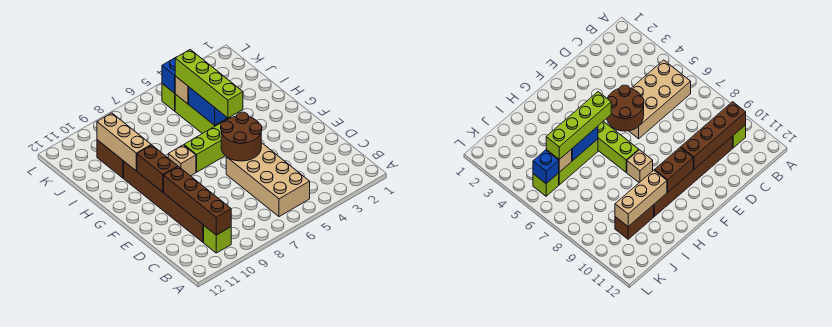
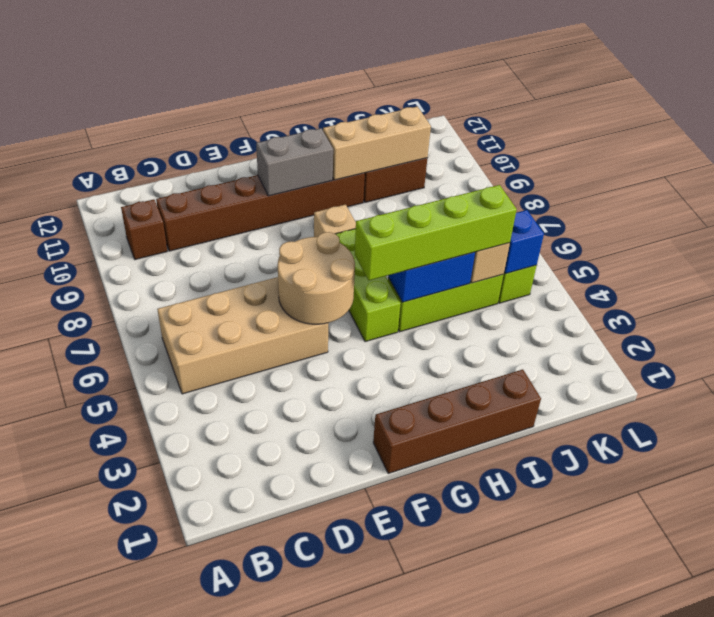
lime brick B10 level 1 -> brown brick B10 level 1
brown brick B10:E10 level 2 -> brown brick F1:I1 level 1
brown round brick E5:F6 level 2 -> tan round brick E5:F6 level 2
brown brick F10:G10 level 2 -> grey brick F10:G10 level 2

